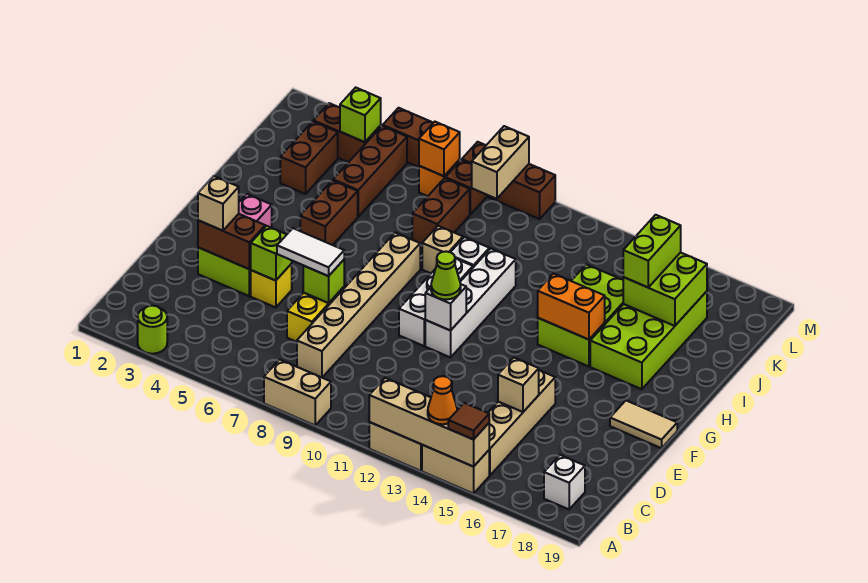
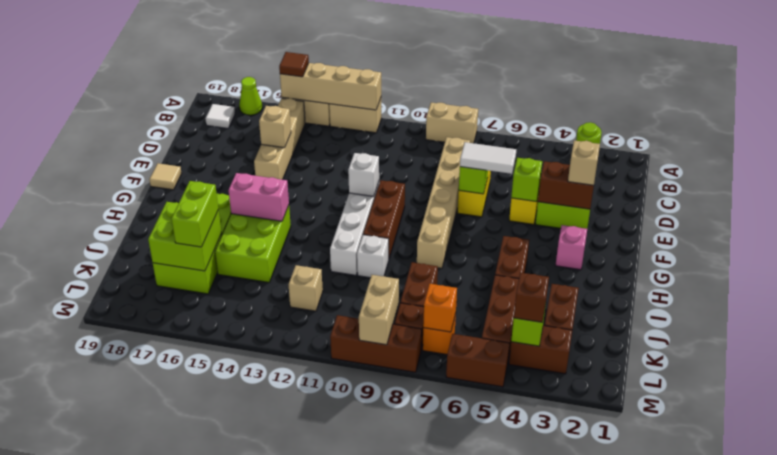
orange cone A14 level 3 -> none
white brick B18 level 1 -> white tile B18 level 1
white brick F10:H10 level 1 -> brown brick F10:H10 level 1
lime cone F11 level 3 -> lime cone A17 level 1
tan tile F18:F19 level 1 -> tan tile F19 level 1
orange brick H14:H15 level 2 -> pink brick H14:H15 level 2
tan brick I9 level 1 -> tan brick K12 level 1
none -> brown brick L4 level 3

